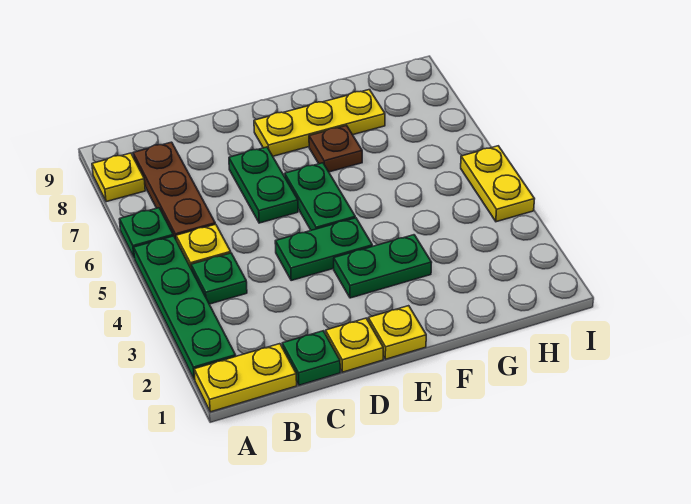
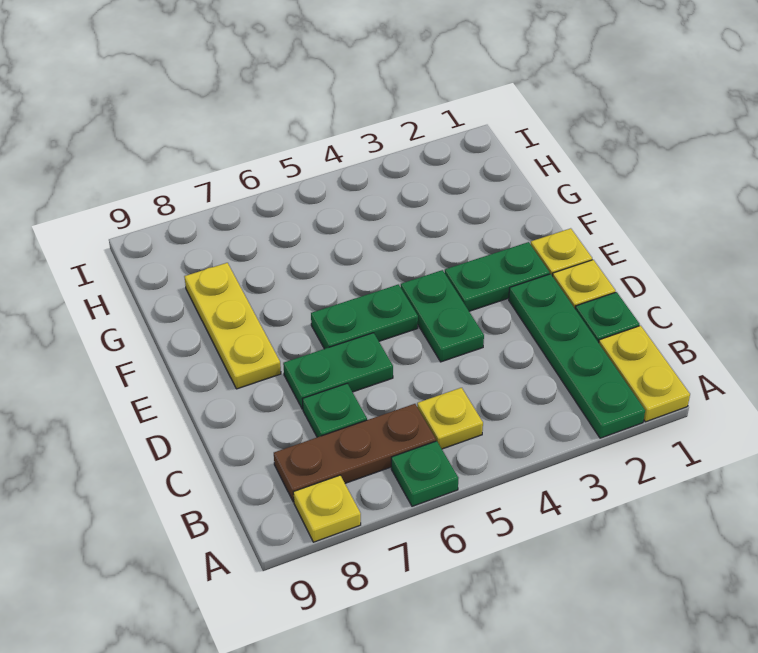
green plate A2:A5 level 1 -> green plate A2:D2 level 1
green plate B4 level 1 -> green plate C7 level 1
green plate E3:F3 level 1 -> green plate E2:E3 level 1
brown plate F7 level 1 -> none
yellow plate I4:I5 level 1 -> none

